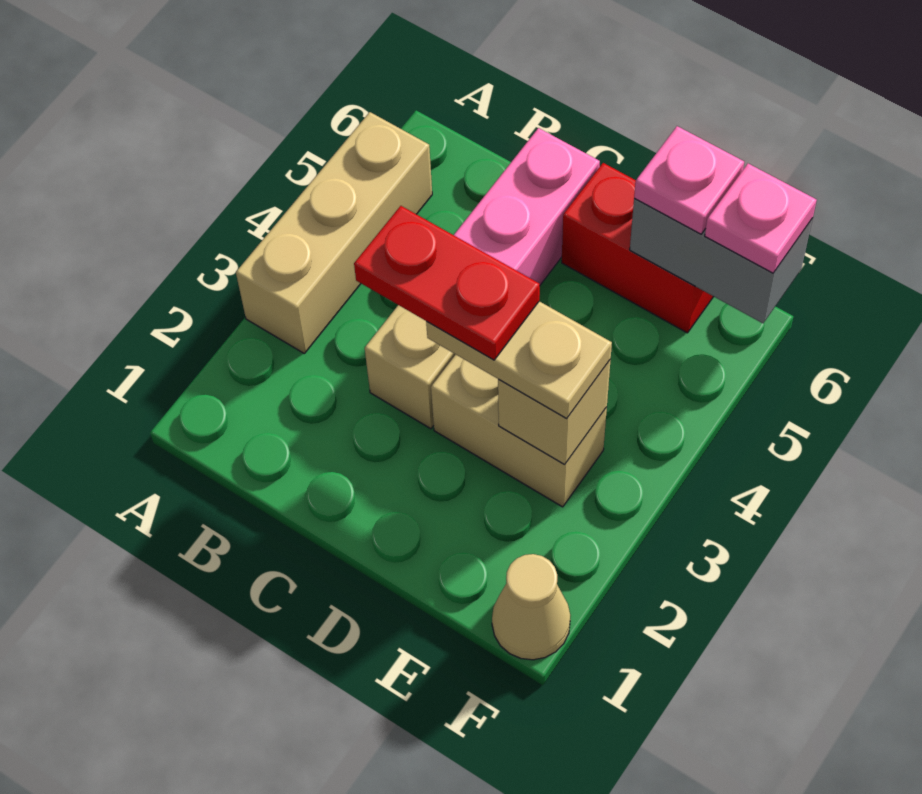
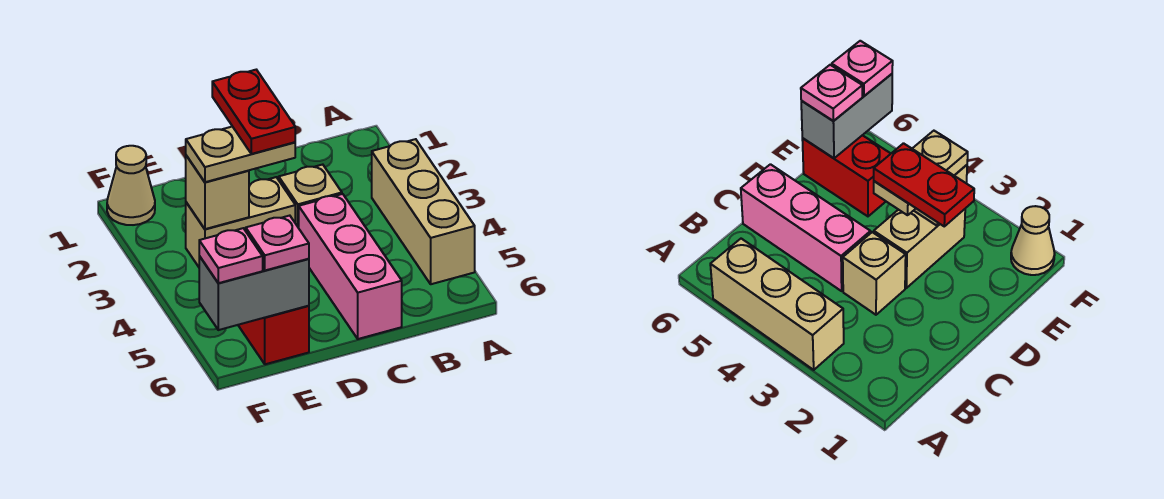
red plate C3:D3 level 4 -> red plate D2:D3 level 4
red brick D6:E6 level 1 -> red brick E5:E6 level 1

